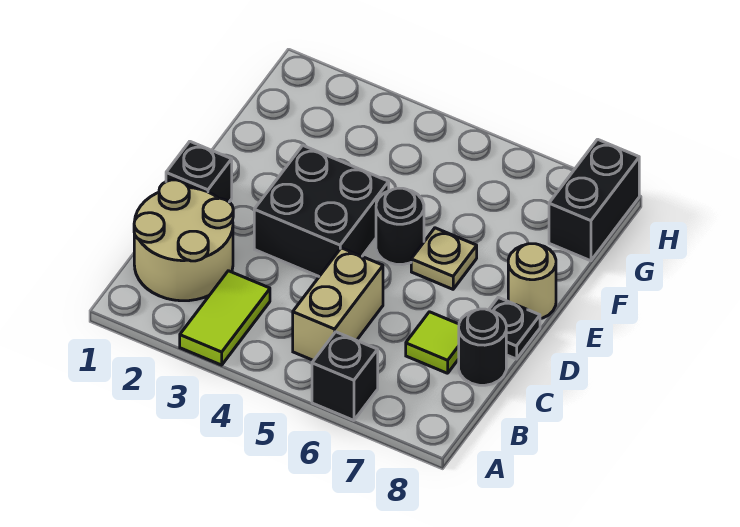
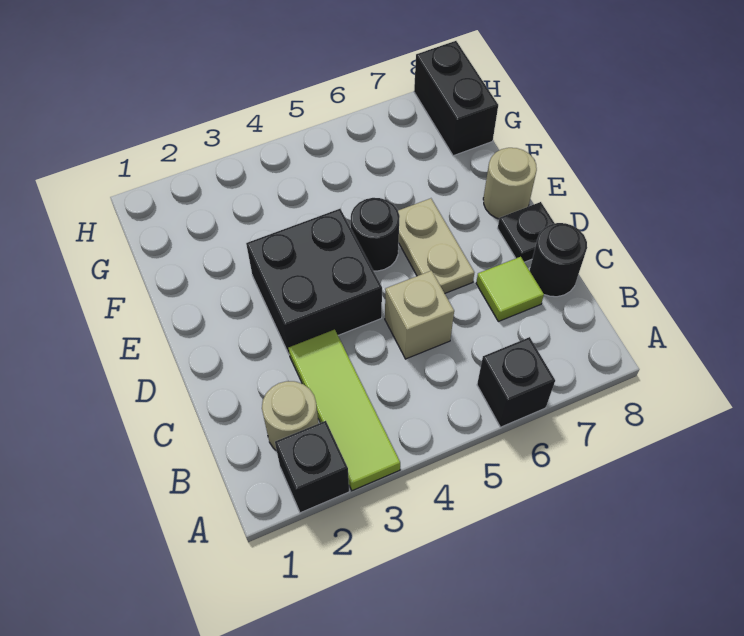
lime tile A3:B3 level 1 -> lime tile A3:C3 level 1
tan round brick B1:C2 level 1 -> tan round brick B2 level 1
tan brick B5:C5 level 1 -> tan brick C5 level 1
black brick D1 level 1 -> black brick A2 level 1
tan plate E6 level 1 -> tan plate D6:E6 level 1

